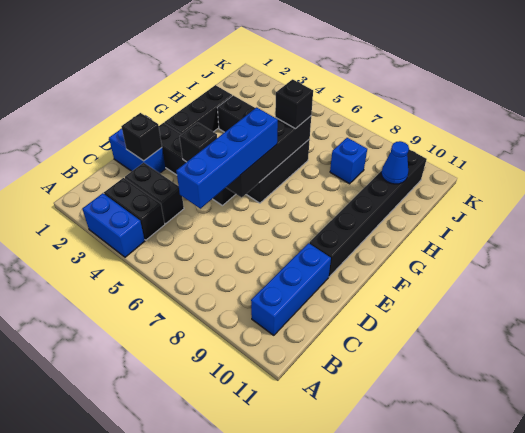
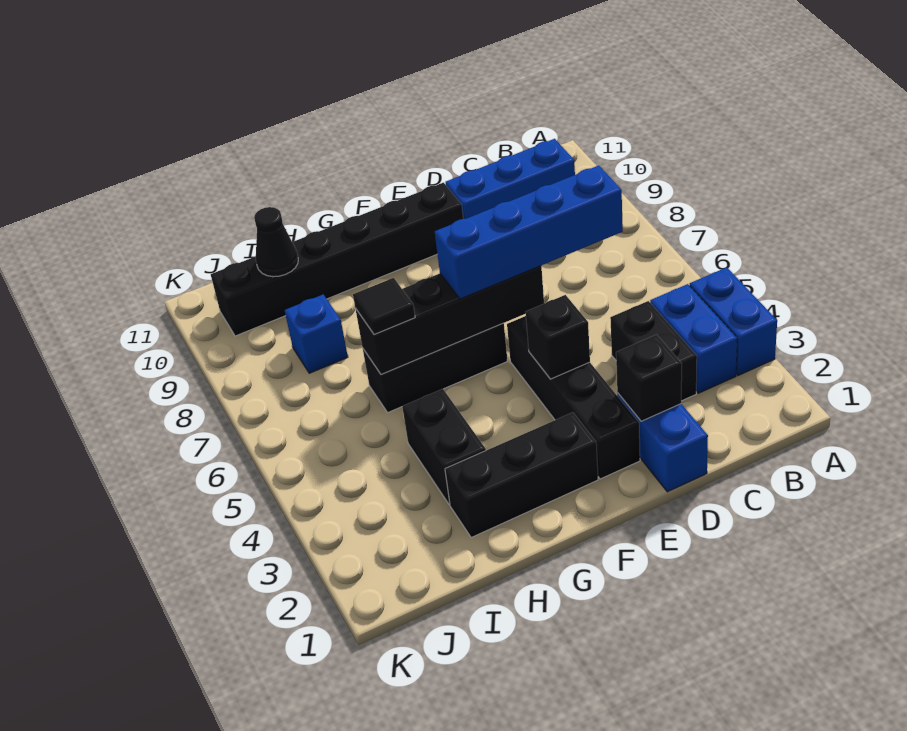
black brick B3:B4 level 1 -> blue brick B3:B4 level 1
black brick H6 level 3 -> black tile H6 level 3
blue cone I10 level 2 -> black cone I10 level 2

